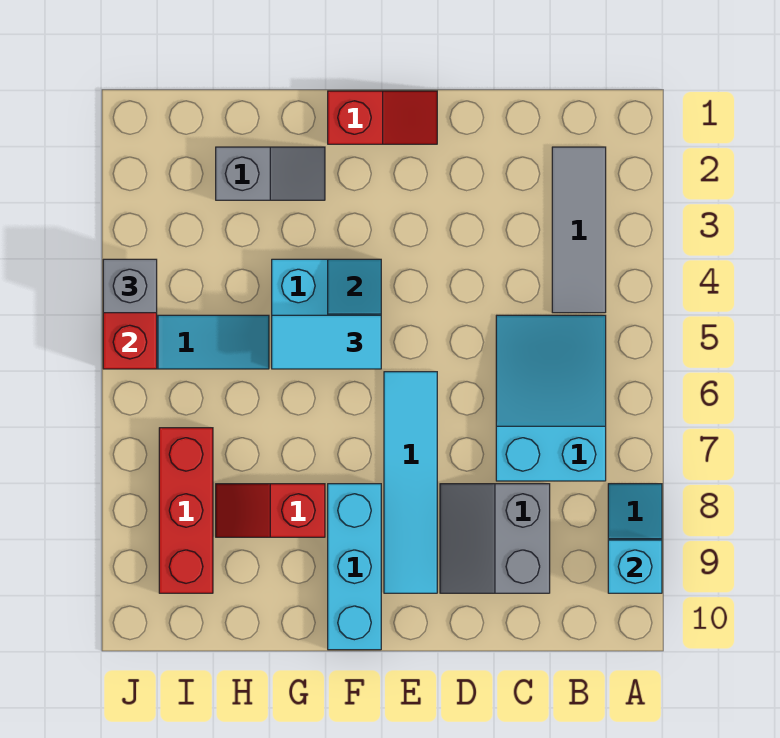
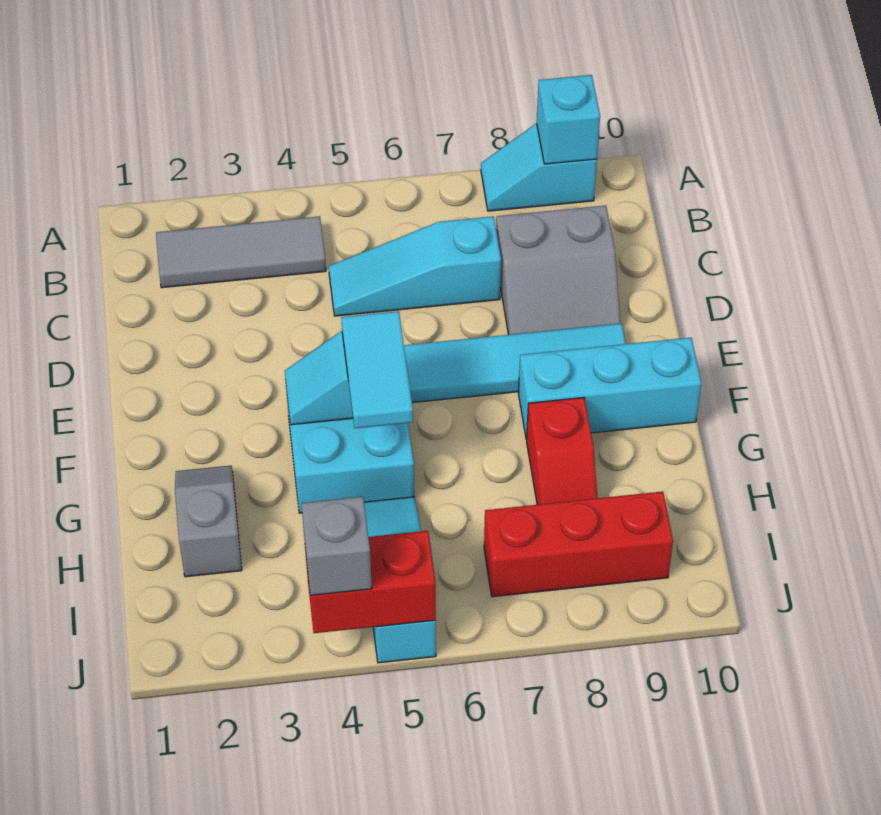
cyan slope B5:C7 level 1 top 7 -> cyan slope C5:C7 level 1 top 7
red slope E1:F1 level 1 top F -> none

